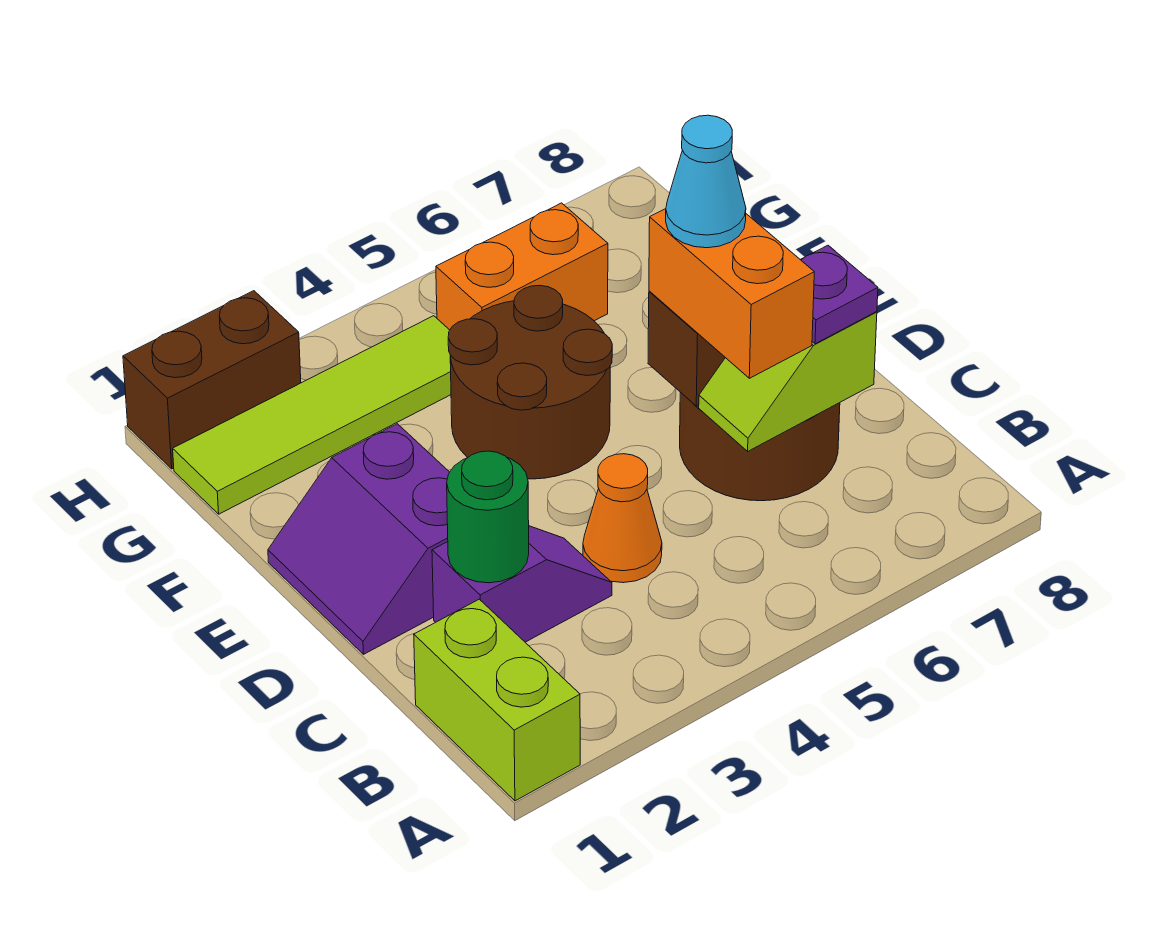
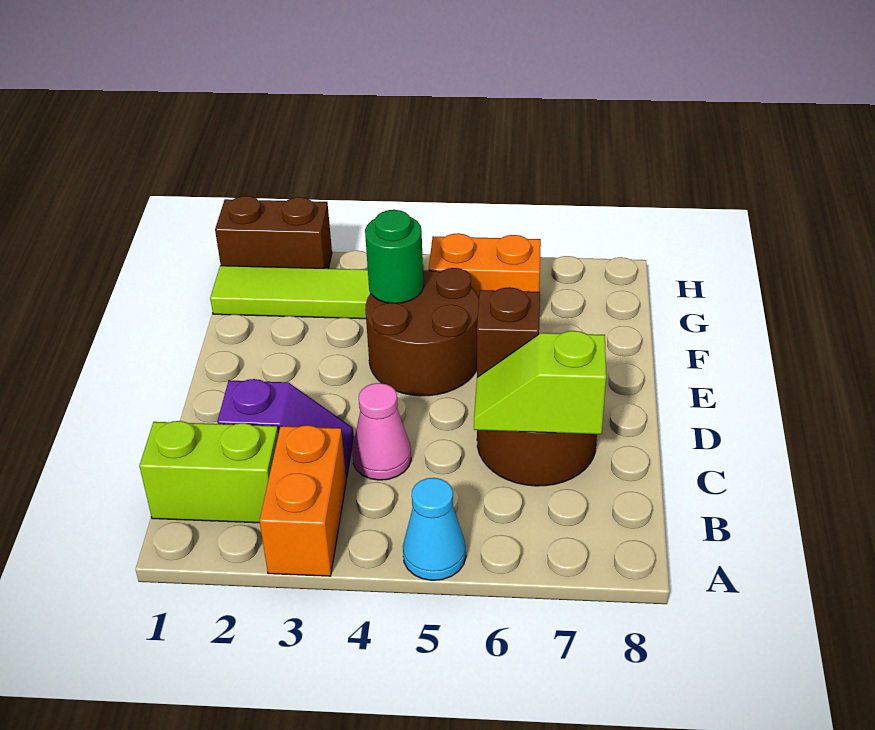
lime brick A1:B1 level 1 -> lime brick B1:B2 level 1
green round brick C2 level 2 -> green round brick F4 level 2
orange cone C4 level 1 -> pink cone C4 level 1
orange brick C6:D6 level 3 -> orange brick A3:B3 level 1
purple plate C7 level 3 -> none
purple slope D1:E2 level 1 top 2 -> none
cyan cone D6 level 4 -> cyan cone A5 level 1

